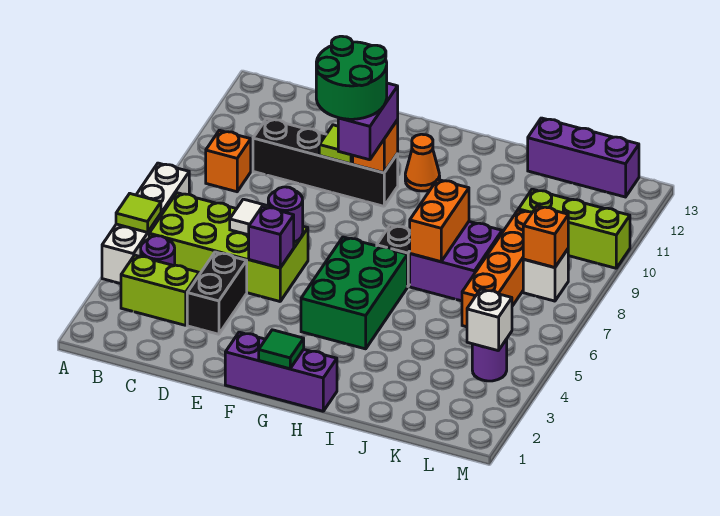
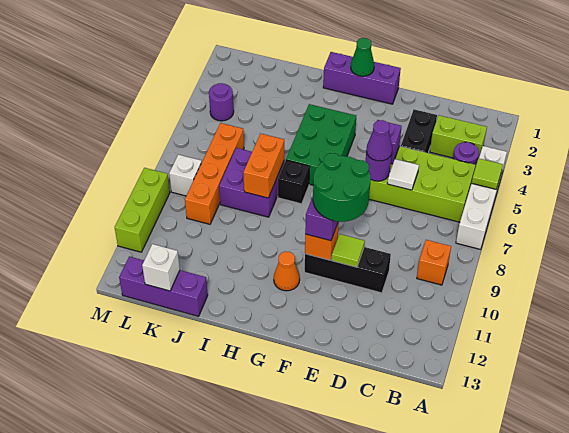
black brick C10:F10 level 1 -> black brick D10:F10 level 1
none -> purple cone E6 level 3
green tile G1 level 2 -> green cone G1 level 2
lime brick K10:M10 level 1 -> lime brick M9:M11 level 1
white brick L4 level 2 -> white brick K13 level 2
orange brick L8 level 2 -> none

